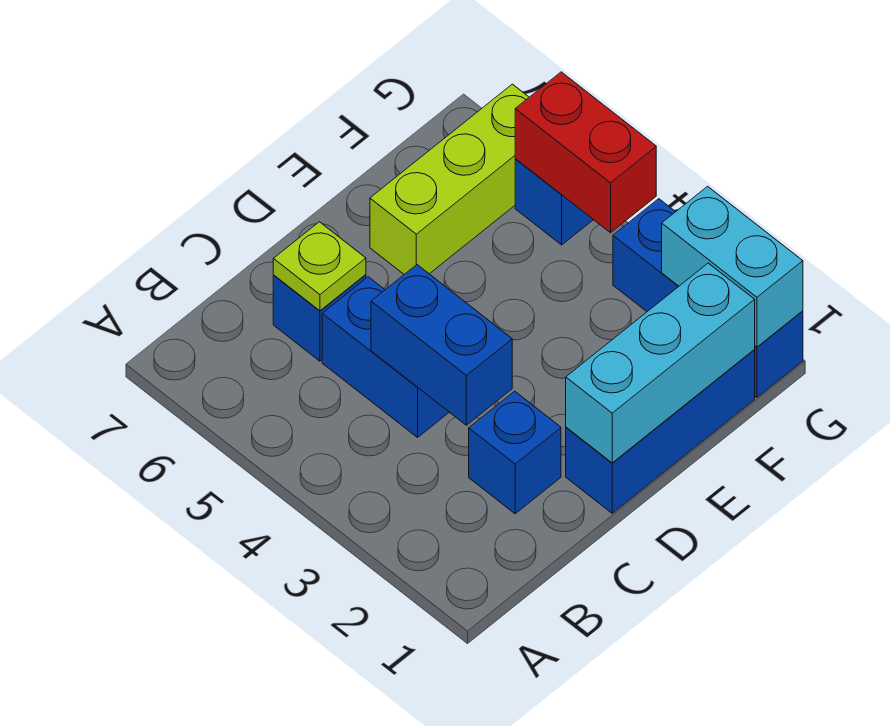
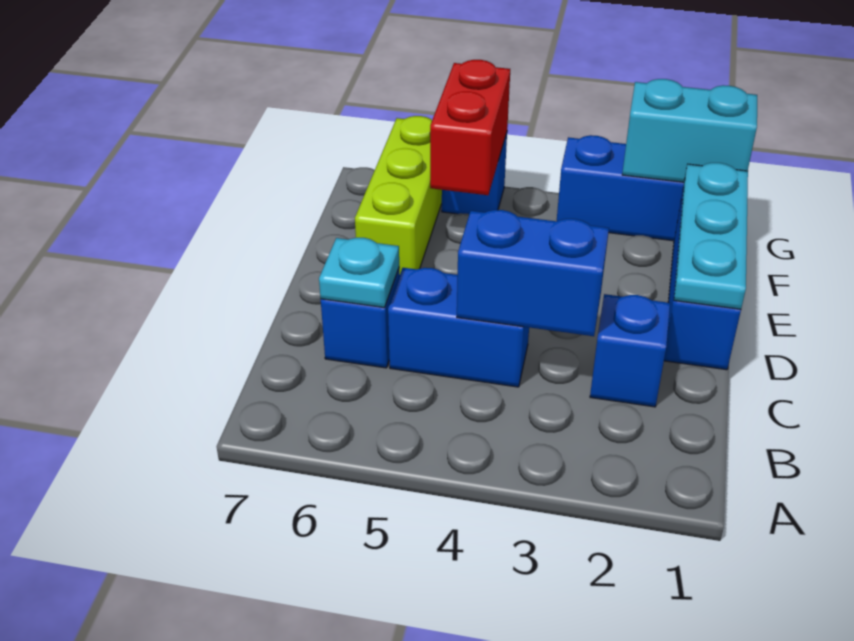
lime plate C6 level 2 -> cyan plate C6 level 2
cyan brick D1:F1 level 2 -> cyan plate D1:F1 level 2
red brick G4:G5 level 2 -> red brick F5:G5 level 2

